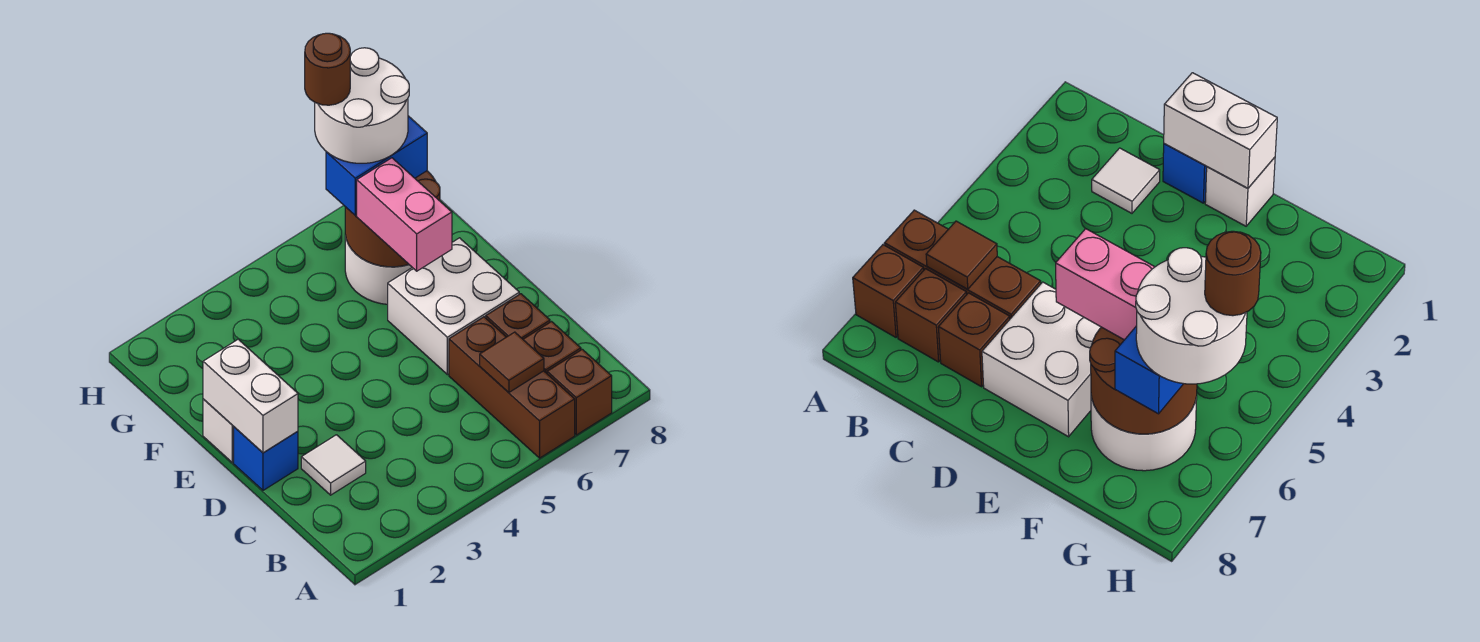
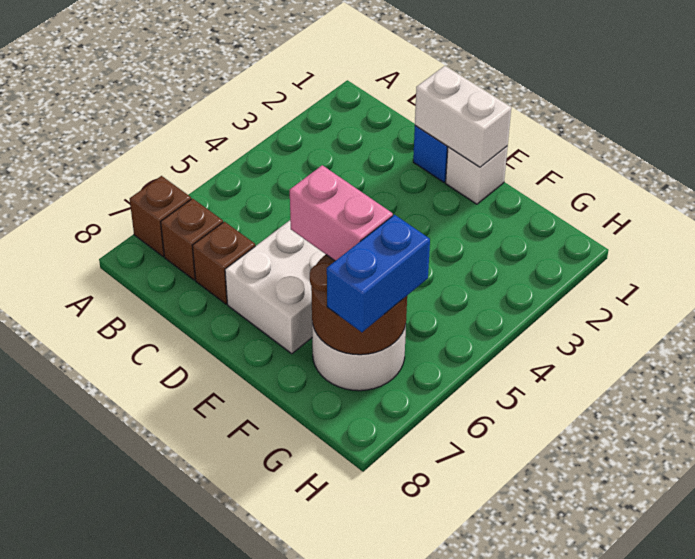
brown brick A6:C6 level 1 -> none
brown tile B6 level 2 -> none
white tile C2 level 1 -> none
white round brick G6:H7 level 4 -> none
brown round brick H6 level 5 -> none

